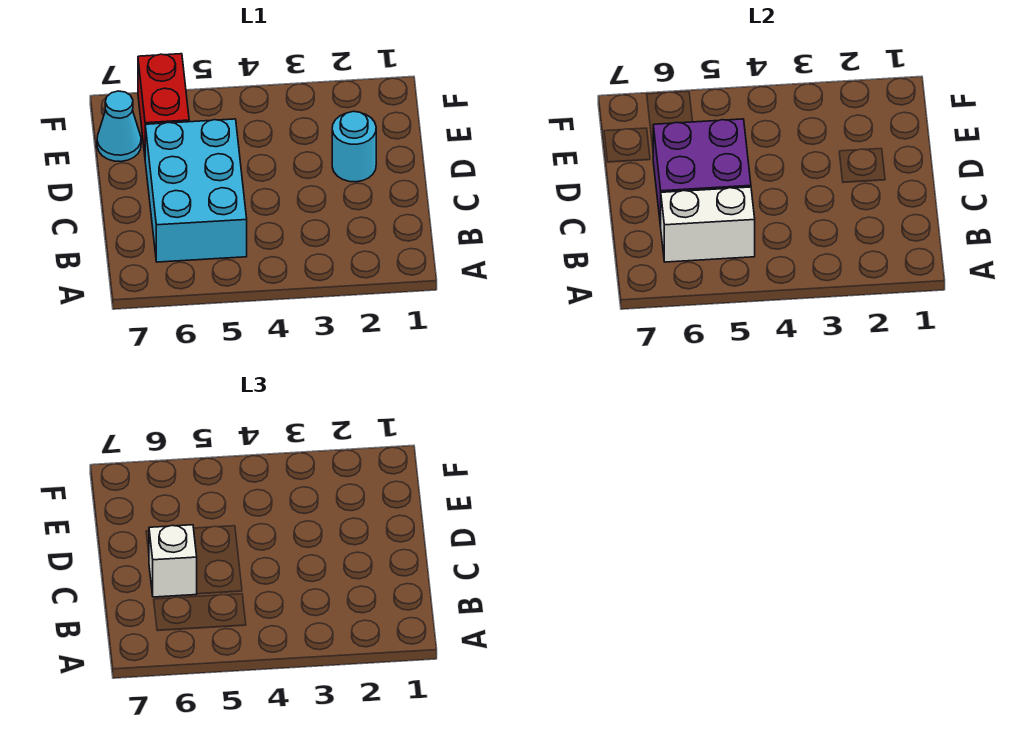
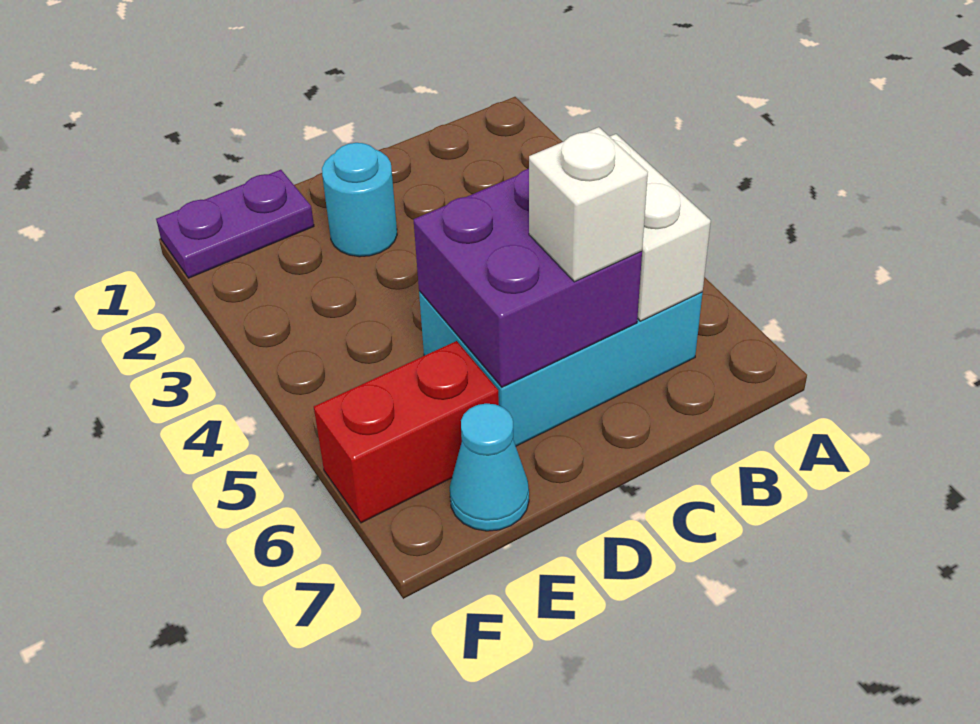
none -> purple plate E1:F1 level 1

